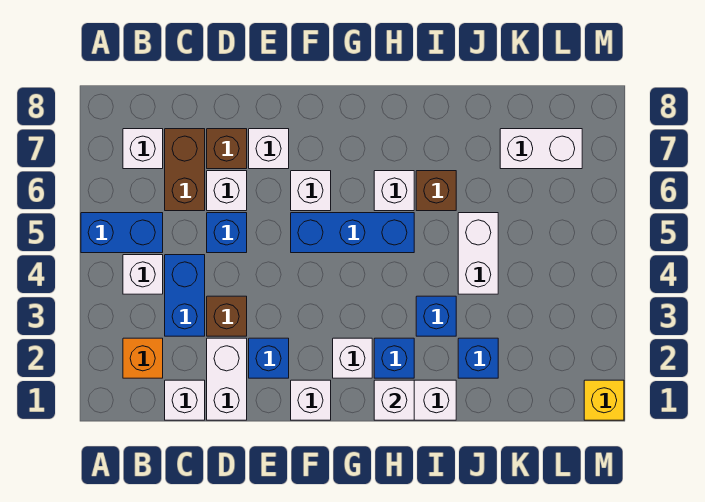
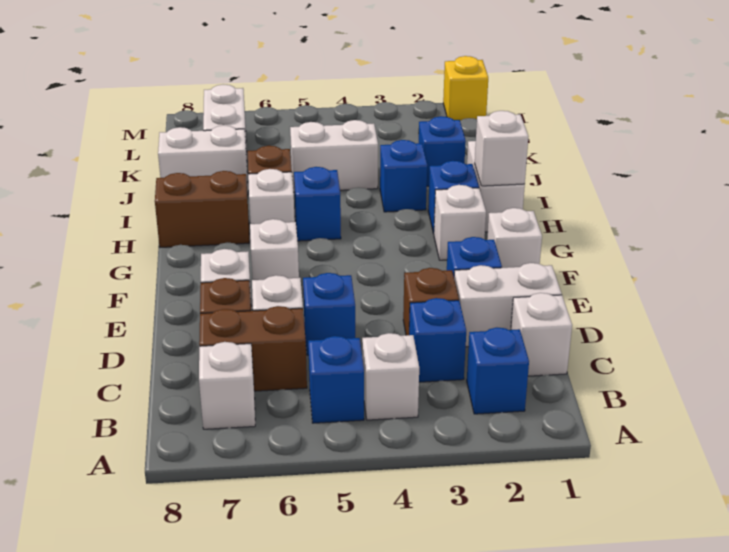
blue brick A5:B5 level 1 -> blue brick B5 level 1
orange brick B2 level 1 -> blue brick B2 level 1
blue brick C3:C4 level 1 -> blue brick C3 level 1
blue brick F5:H5 level 1 -> blue brick H5 level 1
none -> brown brick H7:H8 level 1
none -> white brick J7:J8 level 1

